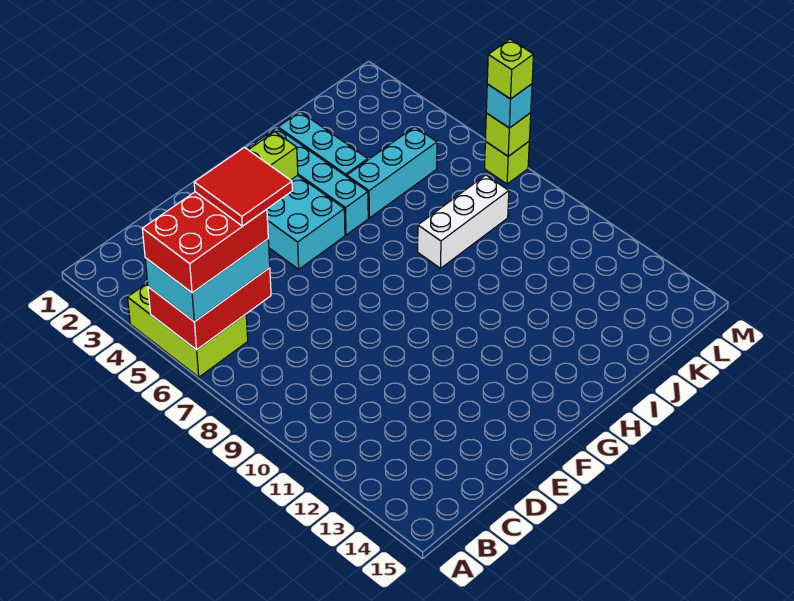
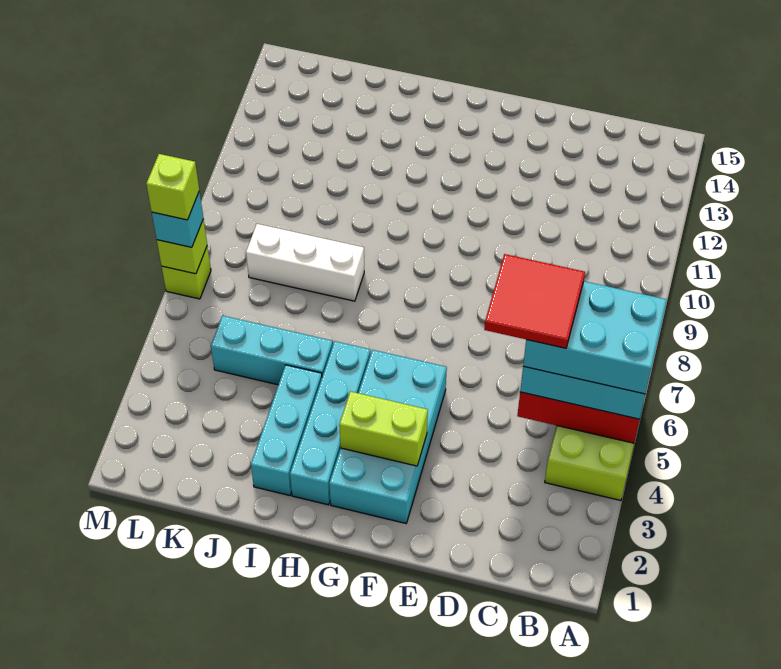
red brick A5:C6 level 4 -> cyan brick A5:C6 level 4

